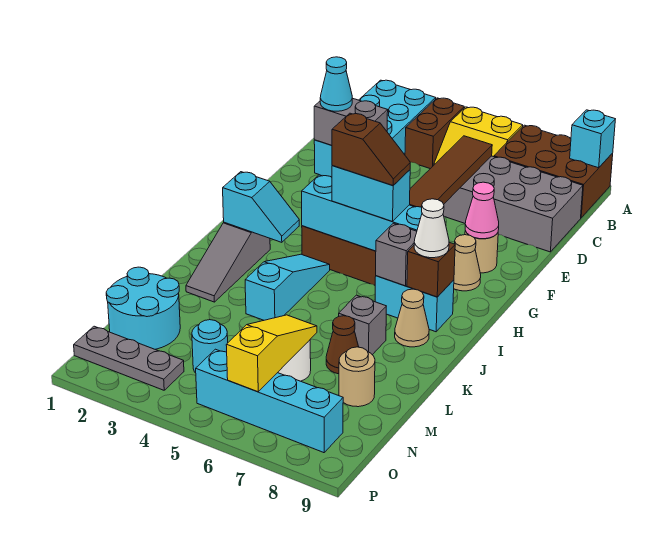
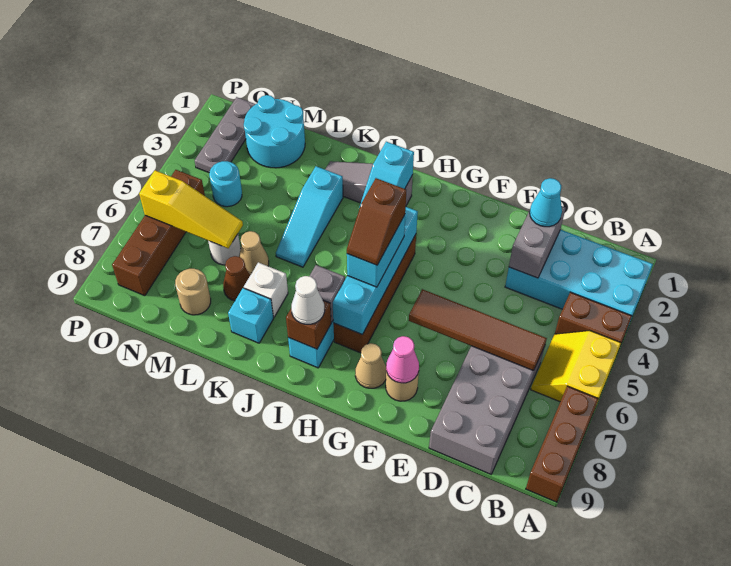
brown brick A7:B9 level 1 -> brown brick A7:A9 level 1
cyan brick A9 level 2 -> cyan brick K8 level 1
cyan slope I4:K4 level 1 top K -> cyan slope K3:K5 level 1 top 3
tan cone J8 level 1 -> tan cone L6 level 1
grey brick K7 level 1 -> white brick K7 level 1
cyan brick O5:O8 level 1 -> brown brick O5:O8 level 1

